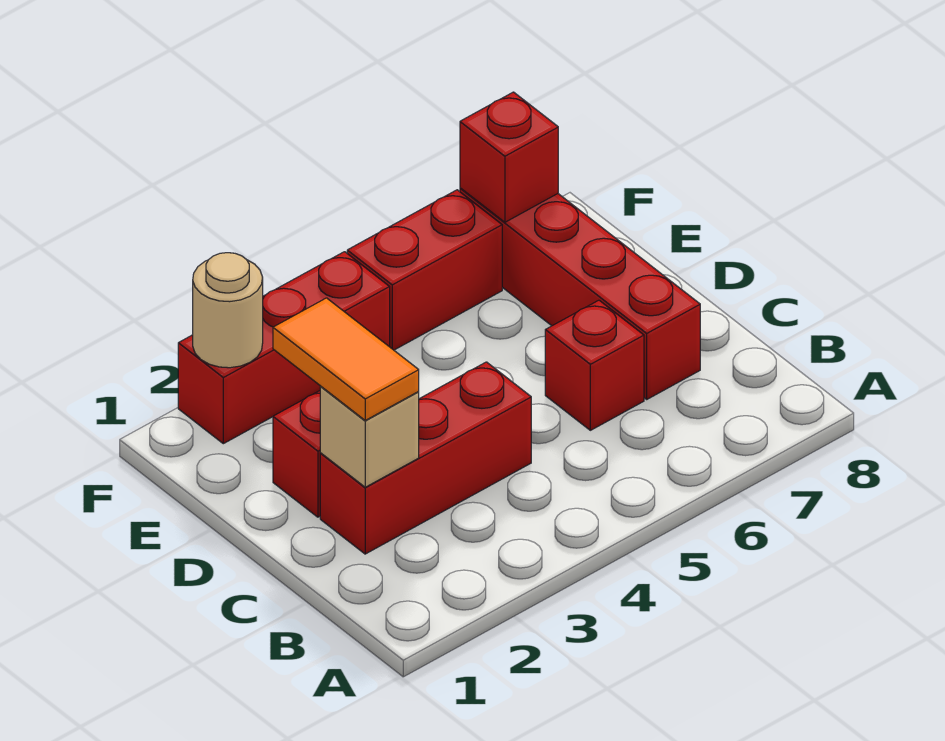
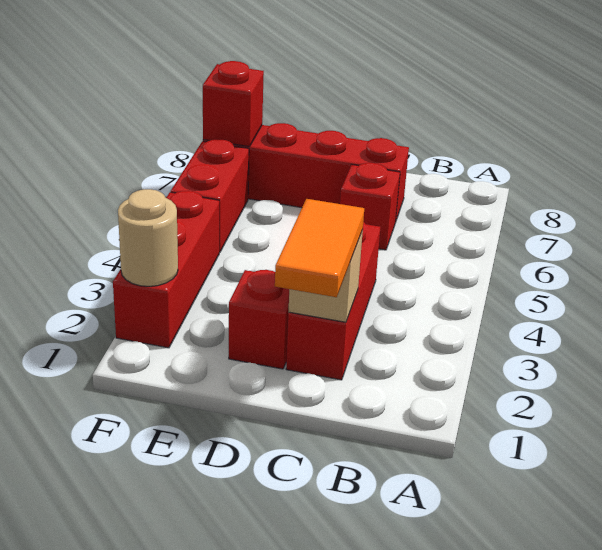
orange tile C2:D2 level 3 -> orange tile C1:C2 level 3

